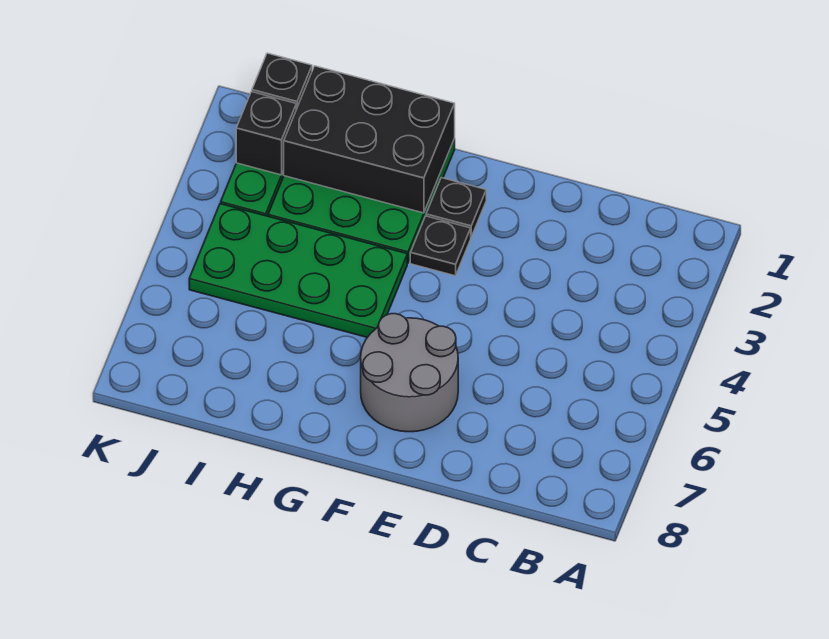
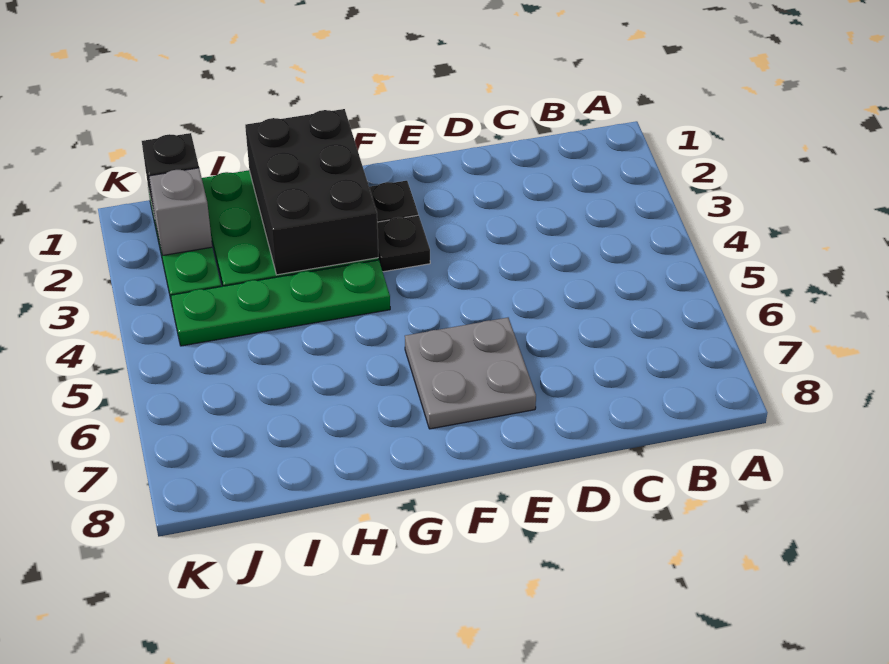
grey round brick E6:F7 level 1 -> grey plate E6:F7 level 1
black brick G1:I2 level 2 -> black brick G1:H3 level 2
green plate G4:J5 level 1 -> green plate G4:J4 level 1
black brick J2 level 2 -> grey brick J2 level 2

